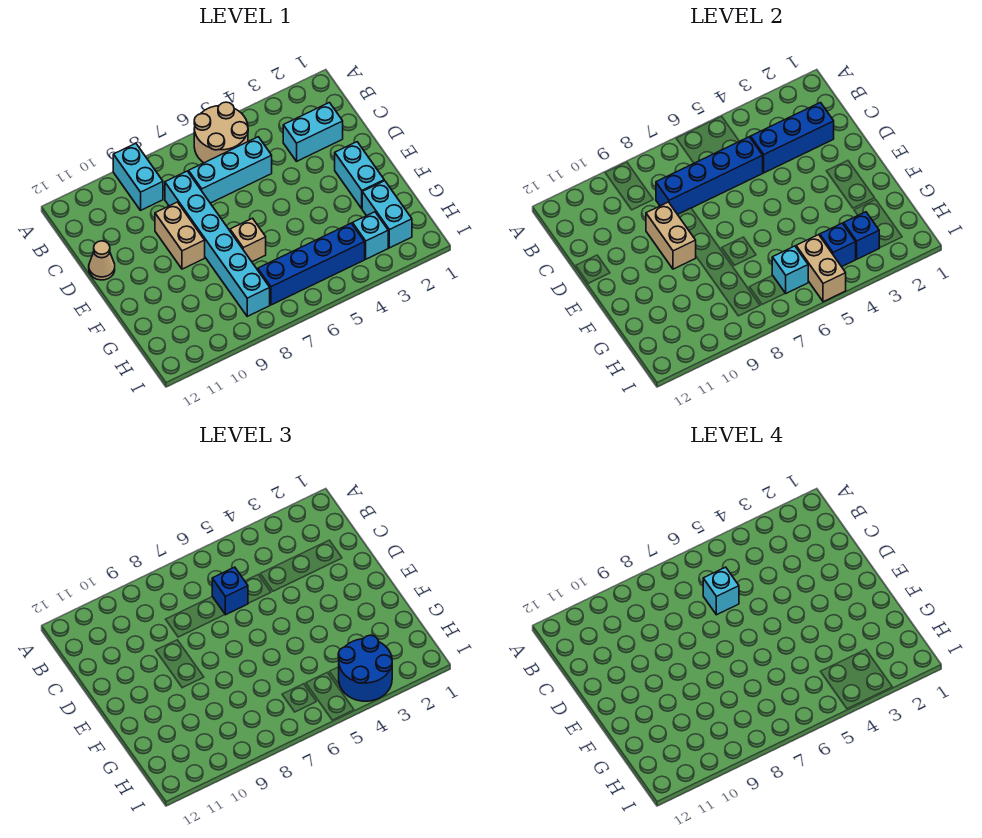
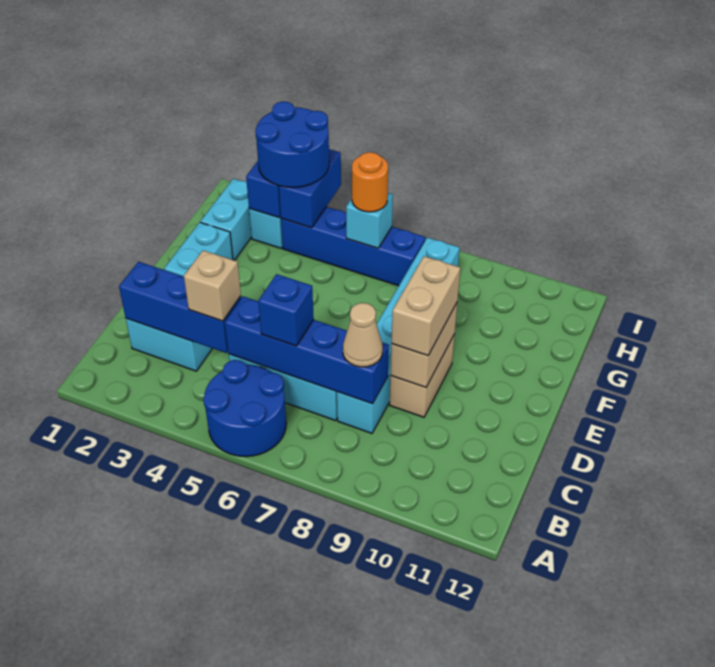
tan round brick A5:B6 level 1 -> blue round brick A5:B6 level 1
cyan brick A9:B9 level 1 -> none
cyan brick C6 level 4 -> none
tan cone D12 level 1 -> tan cone C8 level 3
tan brick F7 level 1 -> tan brick C4 level 3
blue brick H4 level 2 -> blue brick H4:I4 level 2
tan brick H5:I5 level 2 -> tan brick D9:E9 level 3
none -> orange round brick H6 level 3

